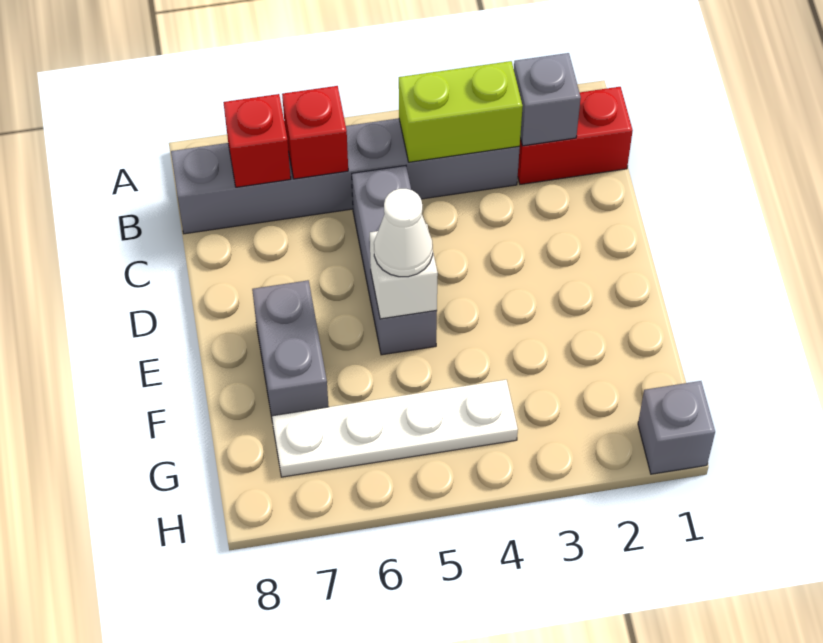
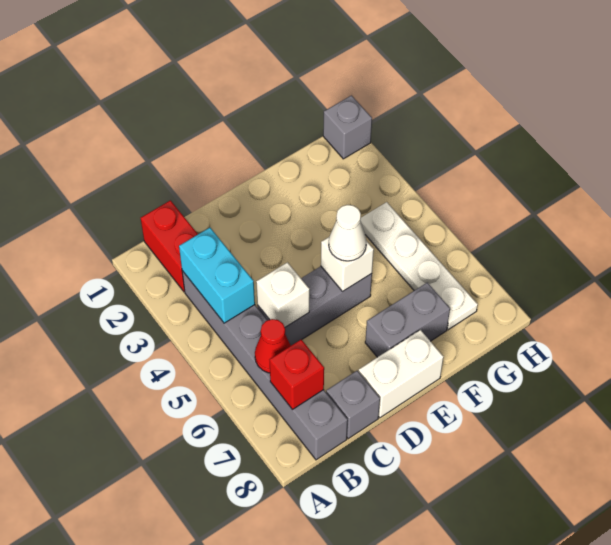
grey brick B2 level 2 -> grey brick C8 level 1
lime brick B3:B4 level 2 -> cyan brick B3:B4 level 2
red brick B6 level 2 -> red cone B6 level 2
none -> white brick C5 level 2
none -> white brick D8:E8 level 1

